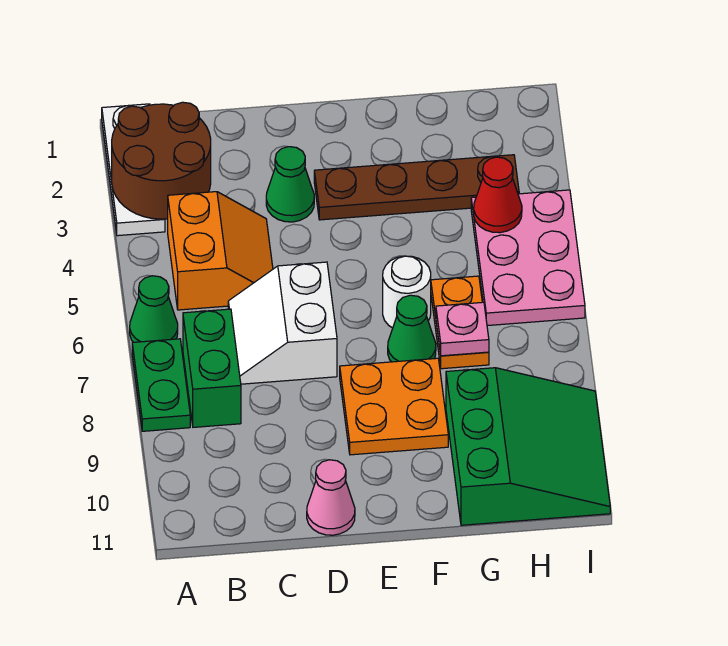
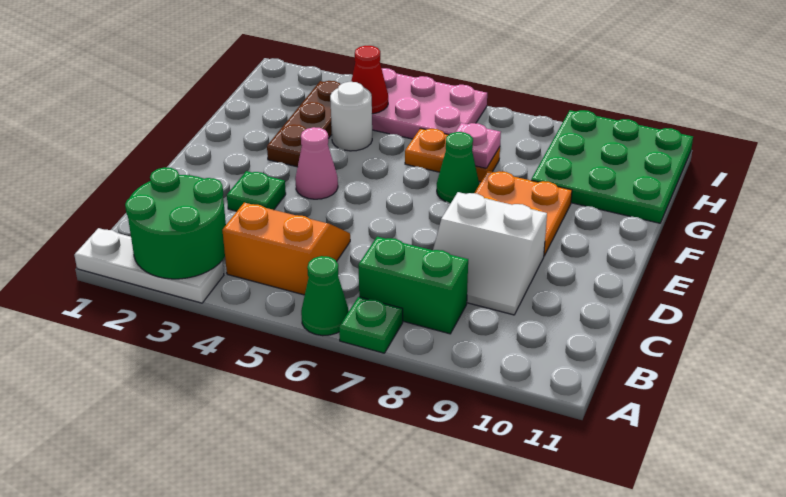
brown round brick A2:B3 level 2 -> green round brick A2:B3 level 2
green plate A7:A8 level 1 -> green plate A7 level 1
white slope C6:D7 level 1 top D -> white slope C8:D9 level 1 top D
green cone D3 level 1 -> green plate D3 level 1
pink cone D11 level 1 -> pink cone E4 level 1
brown plate E3:H3 level 1 -> brown plate F3:H3 level 1
white round brick F6 level 1 -> white round brick G4 level 1
green slope G9:I11 level 1 top G -> green plate G9:I11 level 1

